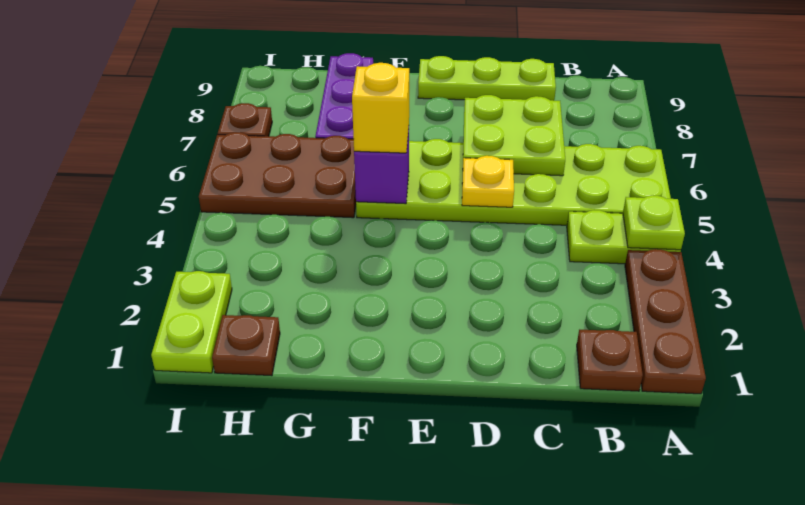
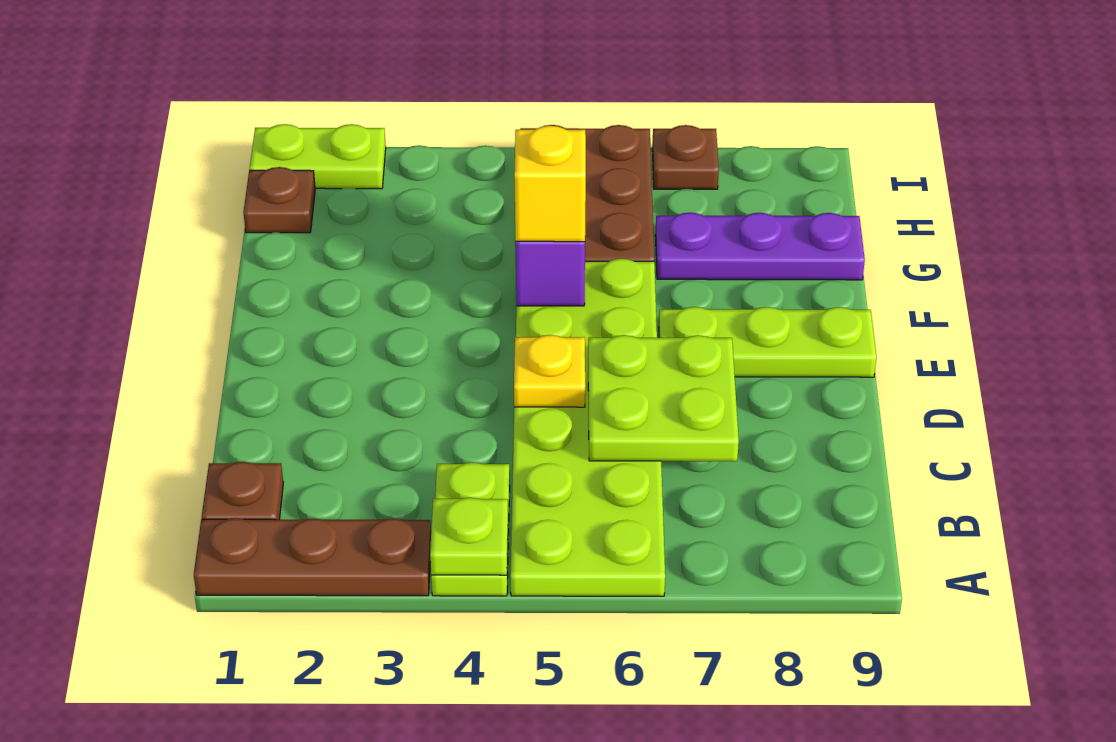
lime plate C9:E9 level 1 -> lime plate E7:E9 level 1

